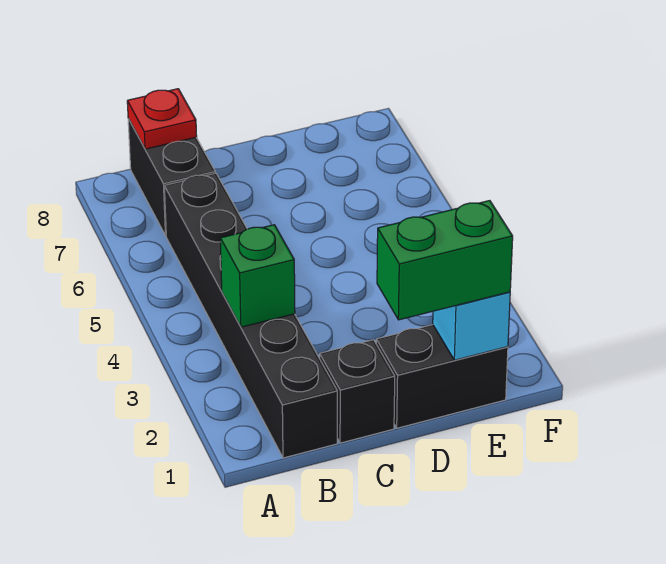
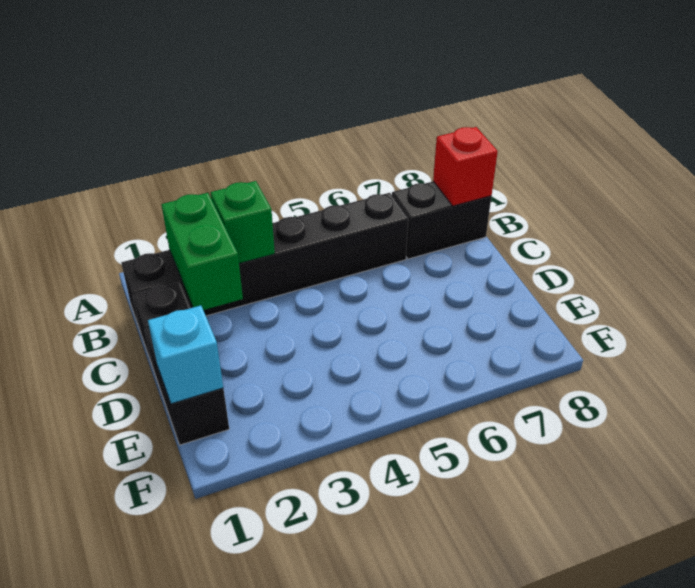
red plate B8 level 2 -> red brick B8 level 2
green brick D1:E1 level 3 -> green brick B2:C2 level 2

